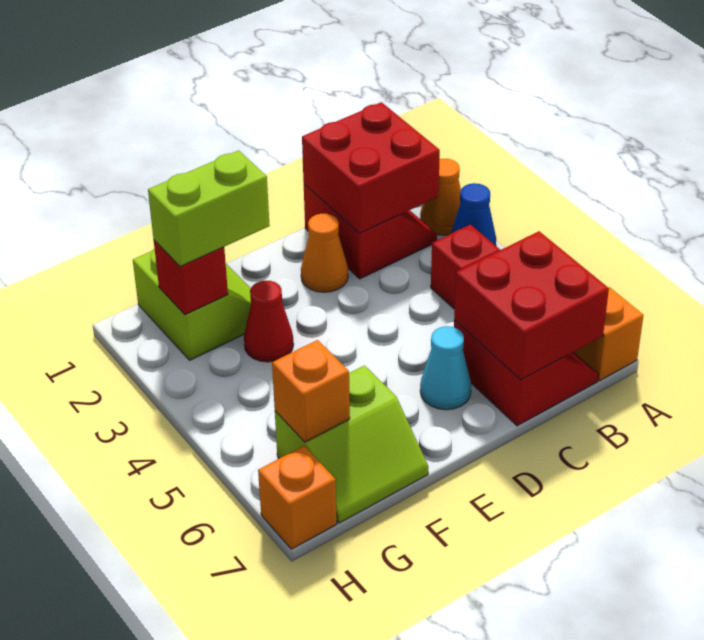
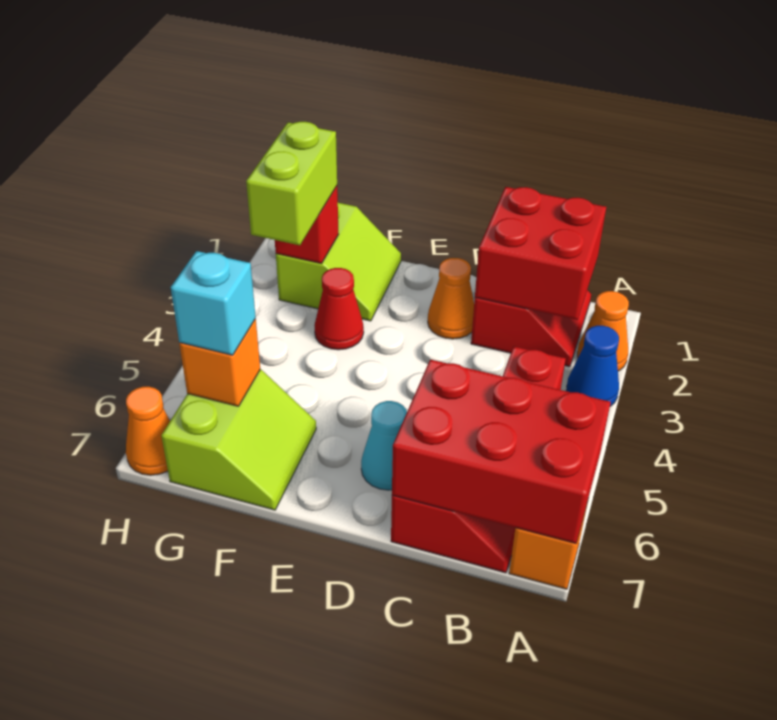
red brick B6:C7 level 2 -> red brick A6:C7 level 2
lime brick F2:G2 level 3 -> lime brick G2:G3 level 3
lime slope F6:G7 level 1 top 6 -> lime slope F6:G7 level 1 top G
none -> cyan brick G6 level 3
orange brick H7 level 1 -> orange cone H7 level 1

